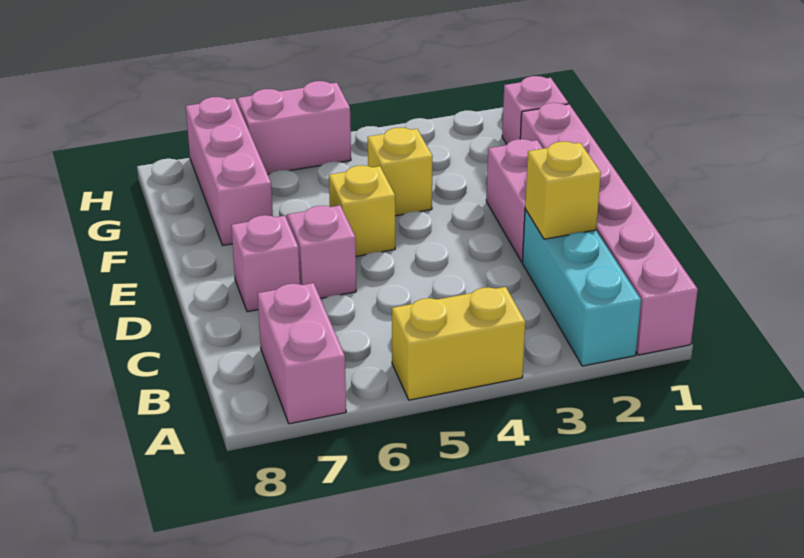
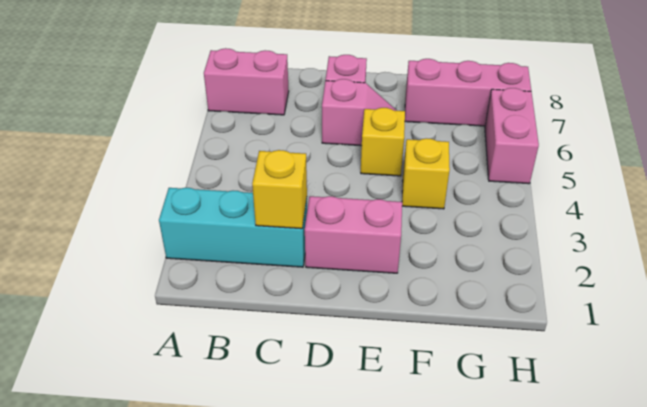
pink brick A1:F1 level 1 -> none
yellow brick A4:A5 level 1 -> none
pink brick G1 level 1 -> none

